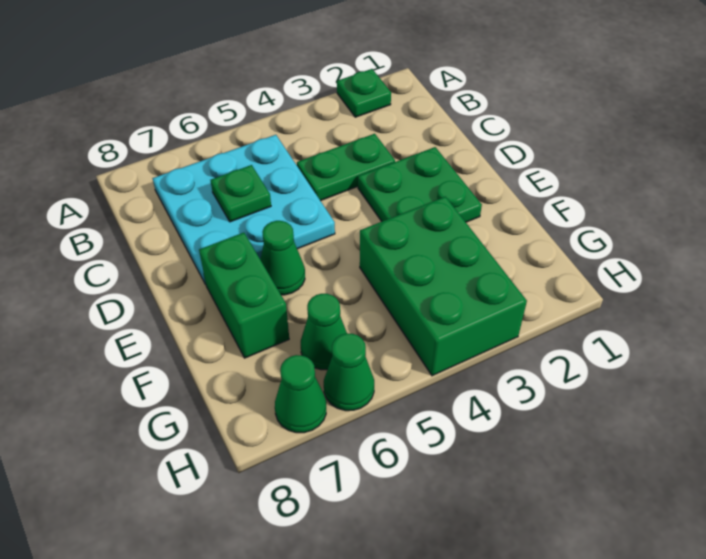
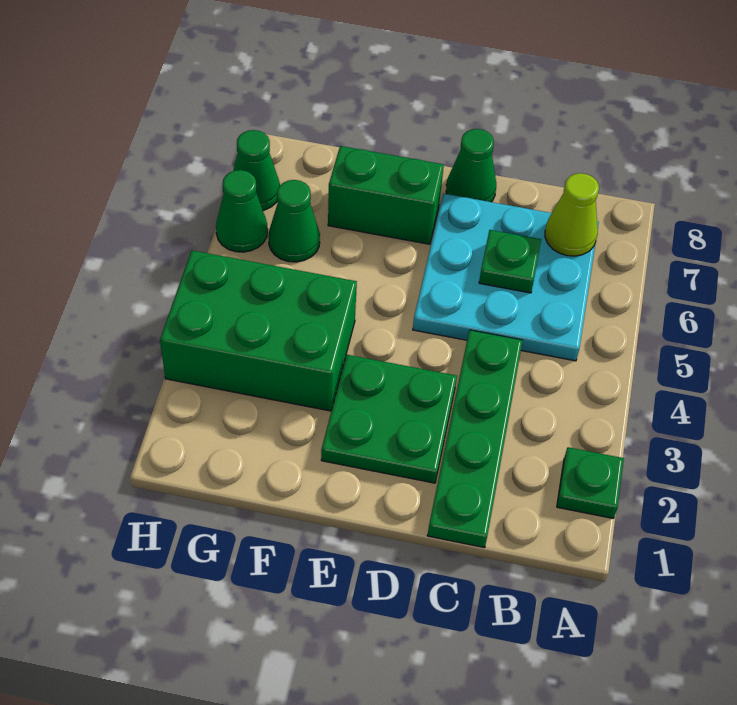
none -> lime cone B7 level 2
green plate C3:C4 level 1 -> green plate C1:C4 level 1
green cone E6 level 1 -> green cone D8 level 1

